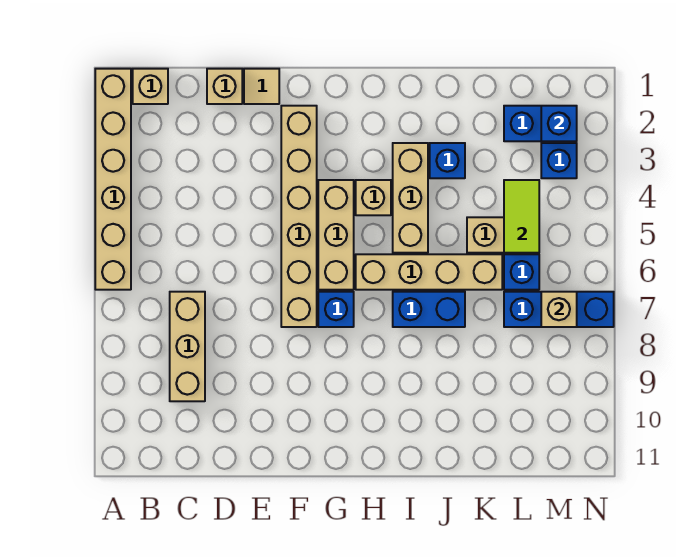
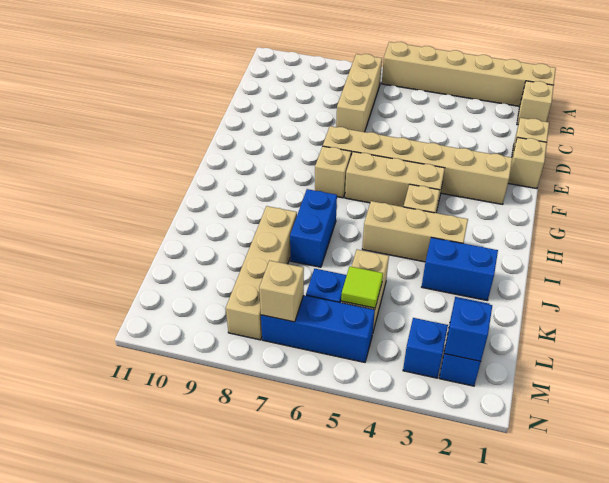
tan brick C7:C9 level 1 -> tan brick B7:D7 level 1
tan tile E1 level 1 -> tan brick E1 level 1
blue brick G7 level 1 -> tan brick G7 level 1
tan brick H6:K6 level 1 -> tan brick J8:M8 level 1
blue brick J3 level 1 -> blue brick J2:J3 level 1
lime tile L4:L5 level 2 -> lime tile L5 level 2
blue brick L7:N7 level 1 -> blue brick M5:M7 level 1

